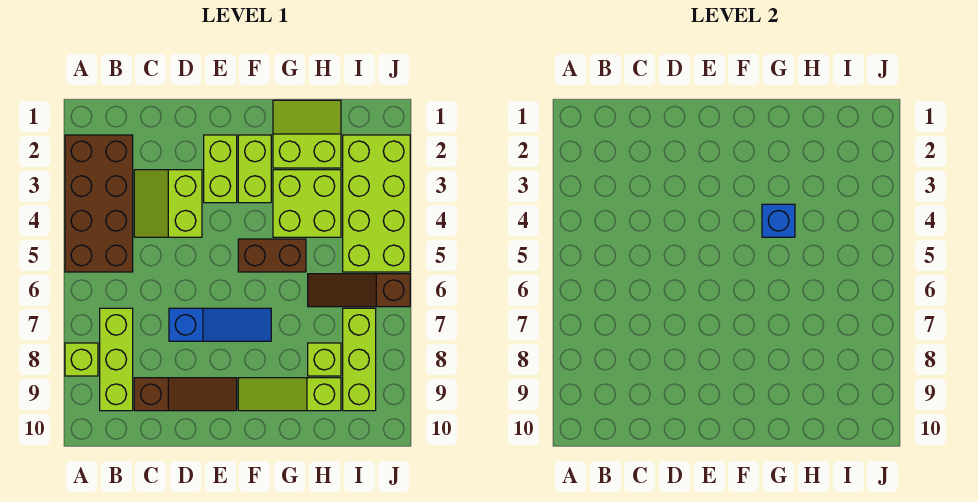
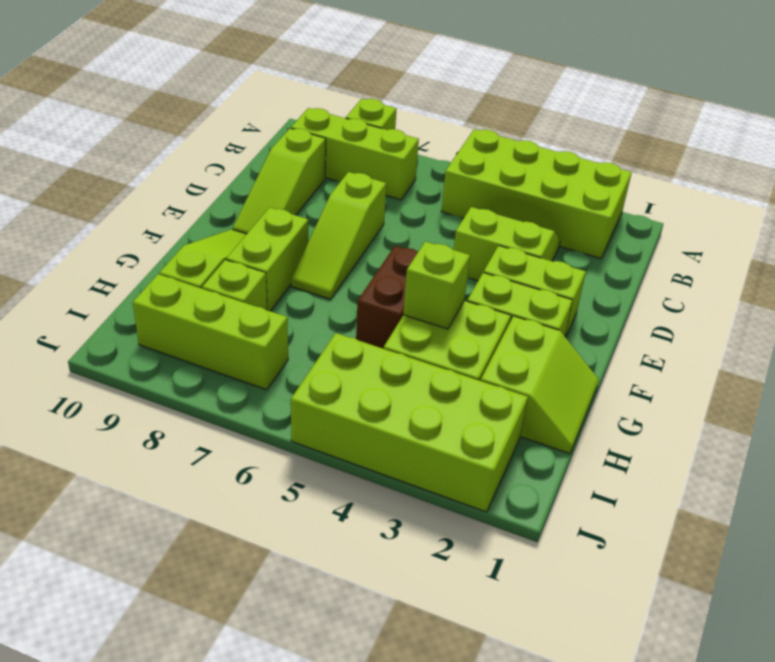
brown brick A2:B5 level 1 -> lime brick A2:B5 level 1
brown slope C9:E9 level 1 top C -> lime slope C9:E9 level 1 top C
blue slope D7:F7 level 1 top D -> lime slope D7:F7 level 1 top D
none -> lime brick F8:G8 level 1
blue brick G4 level 2 -> lime brick G4 level 2
brown slope H6:J6 level 1 top J -> none

